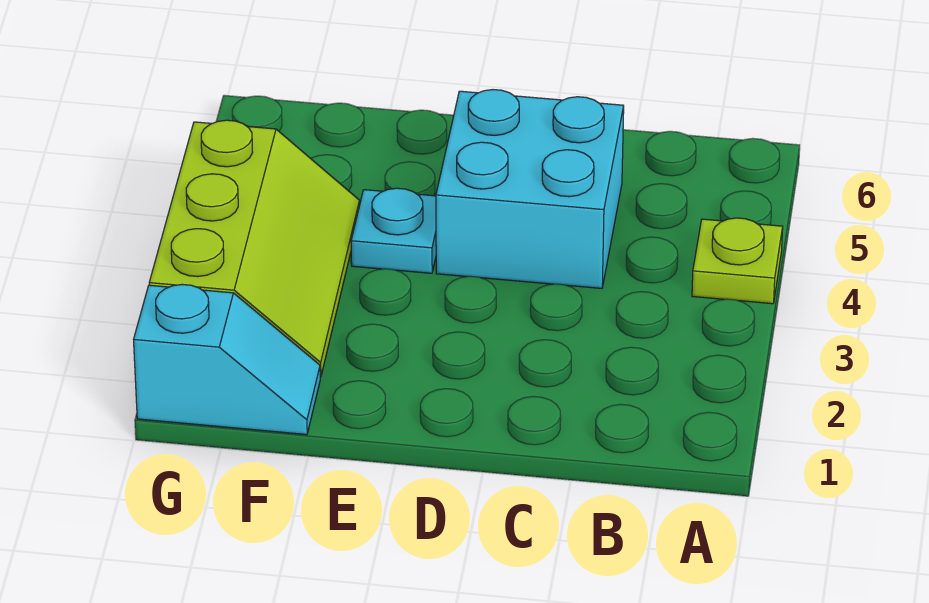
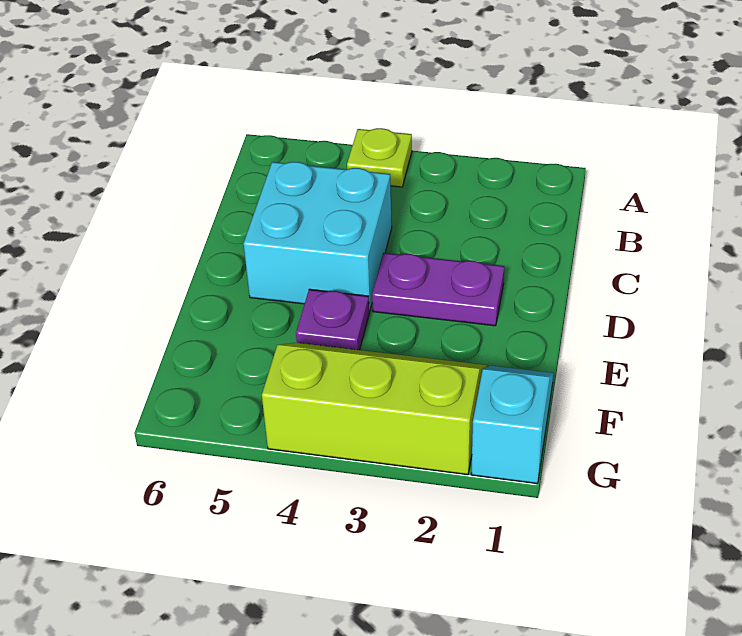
none -> purple plate D2:D3 level 1
cyan plate E4 level 1 -> purple plate E4 level 1

